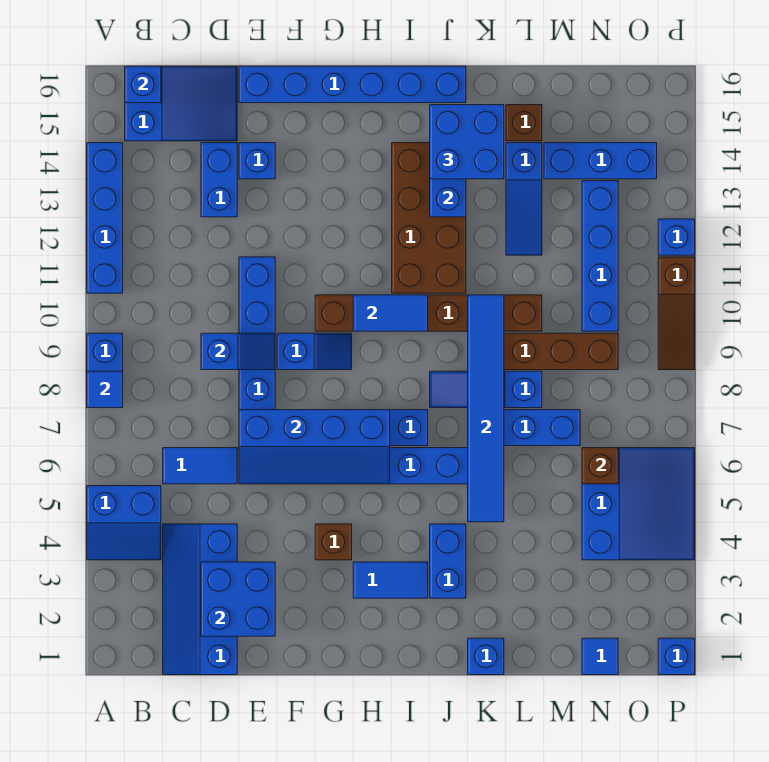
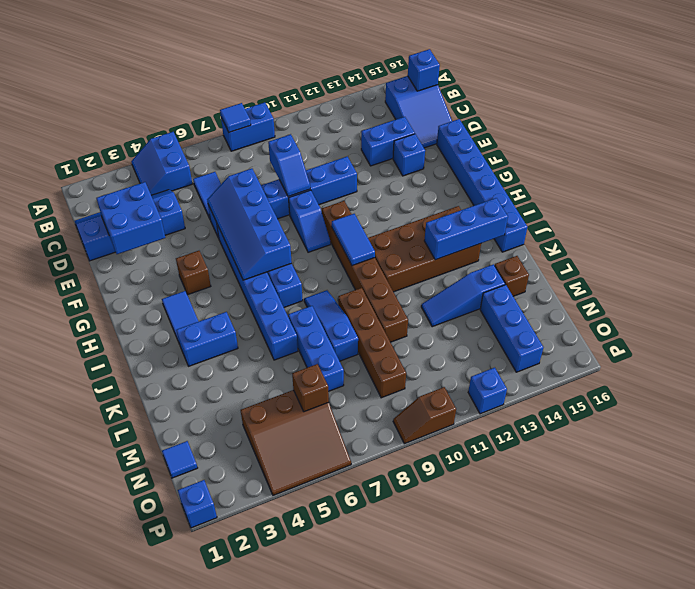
blue brick A11:A14 level 1 -> none
blue brick J14:K15 level 3 -> none
blue brick K1 level 1 -> none
blue tile K5:K10 level 2 -> none
blue slope N4:P6 level 1 top N -> brown slope N4:P6 level 1 top N
blue brick N10:N13 level 1 -> none
brown slope P9:P11 level 1 top 11 -> brown slope P9:P10 level 1 top 10

